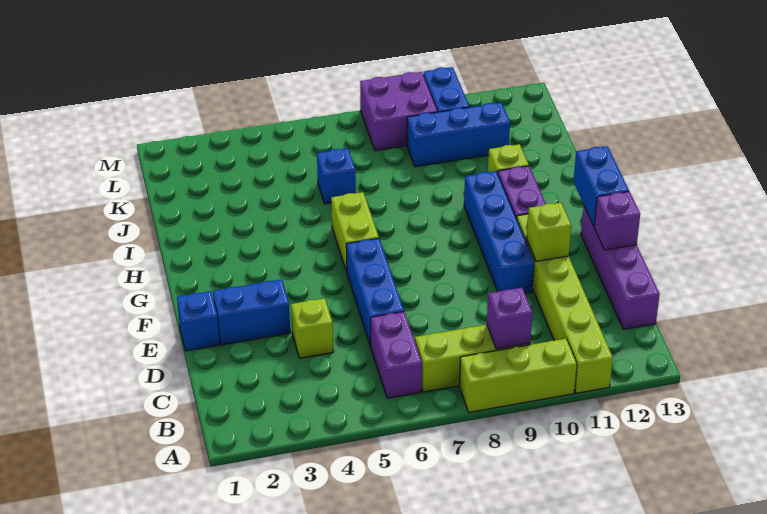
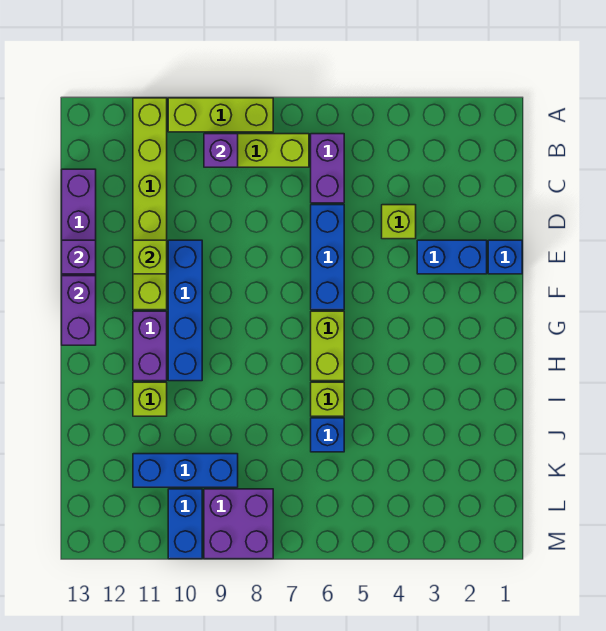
blue brick F13:G13 level 2 -> purple brick F13:G13 level 2
none -> lime brick I6 level 1

